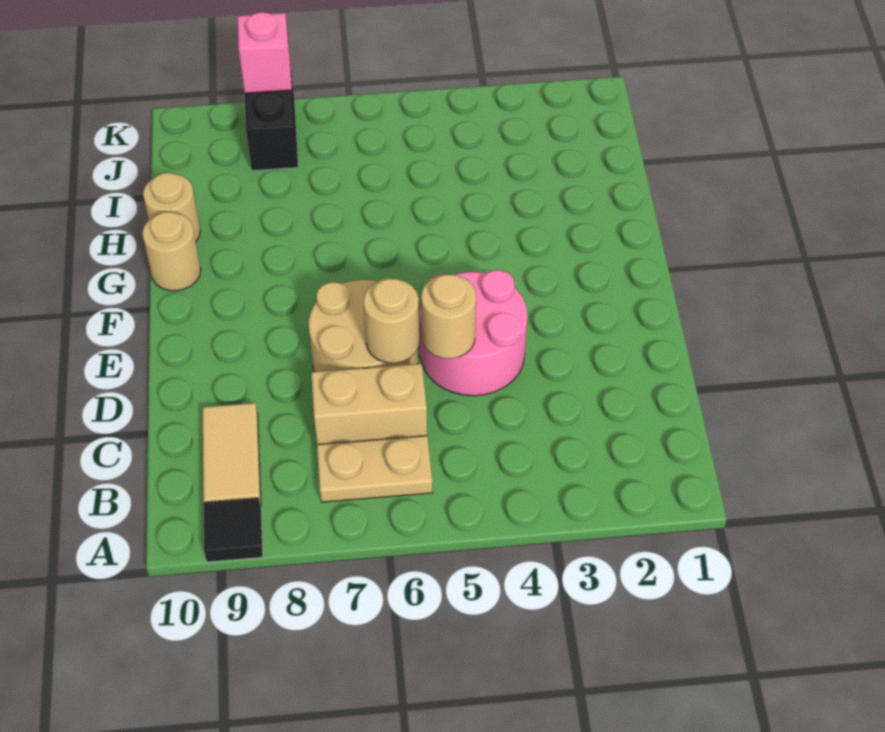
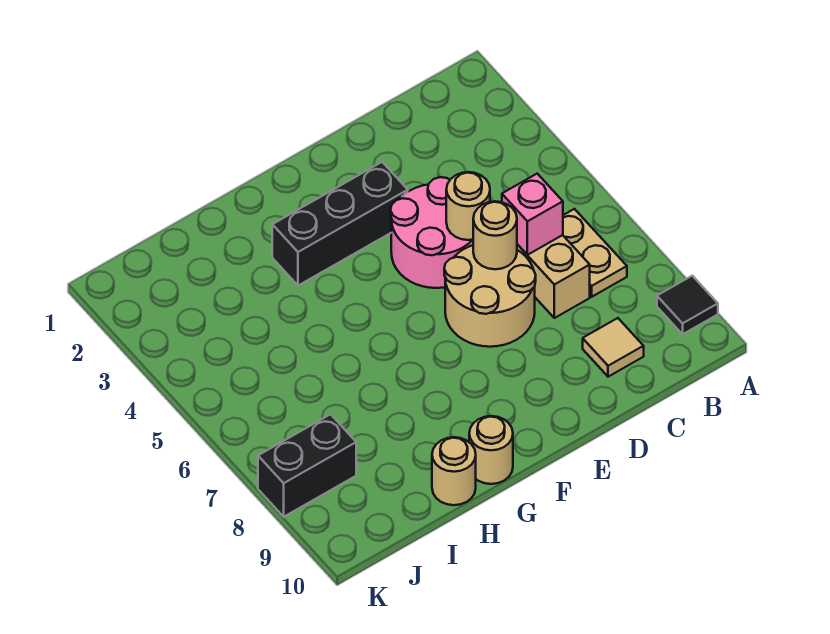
tan tile B9:C9 level 1 -> tan tile C9 level 1
none -> black brick E3:G3 level 1
pink brick K8 level 2 -> pink brick C6 level 2

